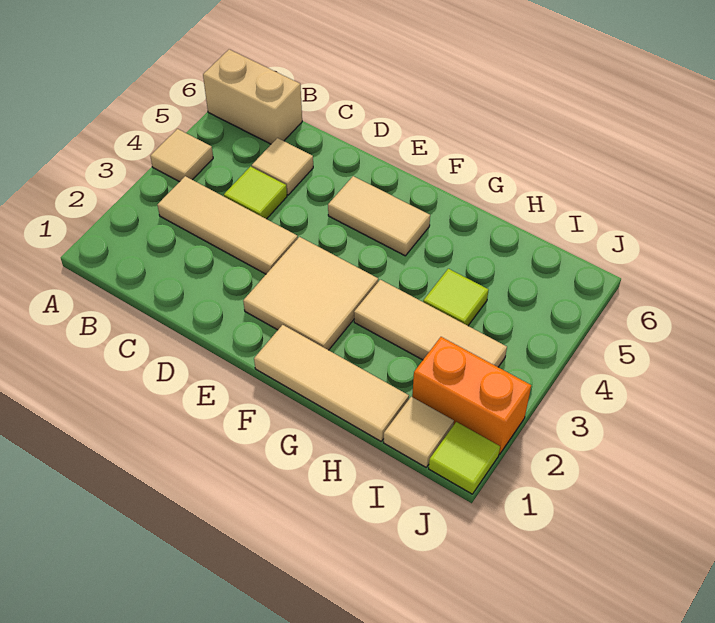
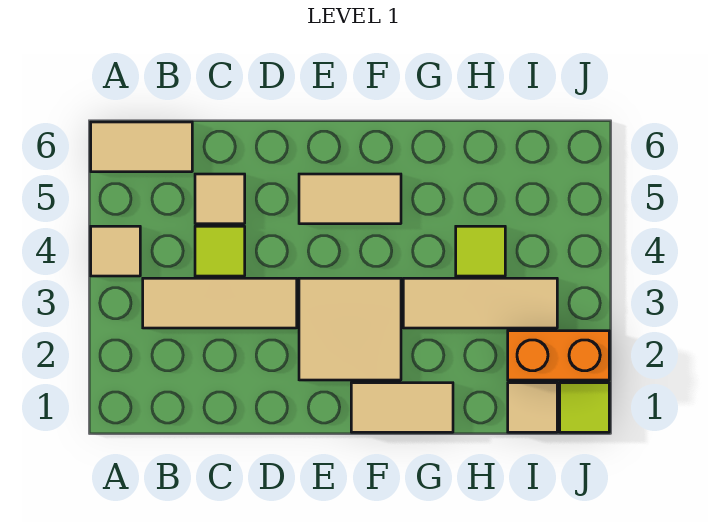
tan brick A6:B6 level 1 -> tan tile A6:B6 level 1
tan tile F1:H1 level 1 -> tan tile F1:G1 level 1

